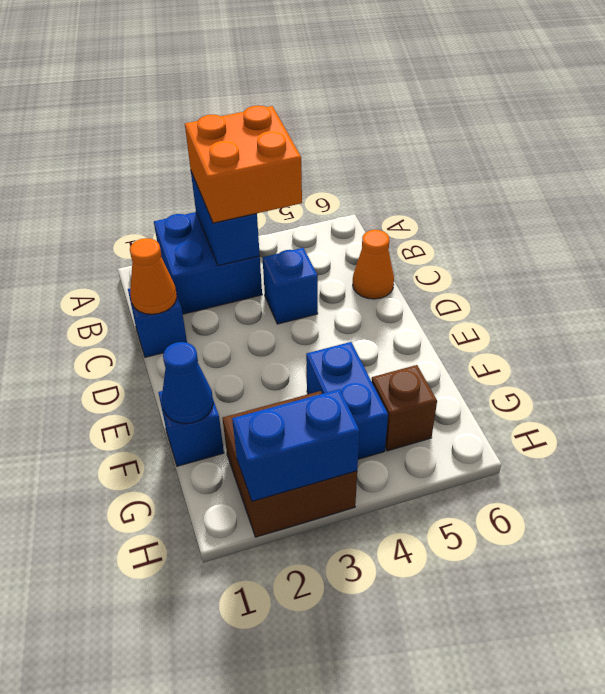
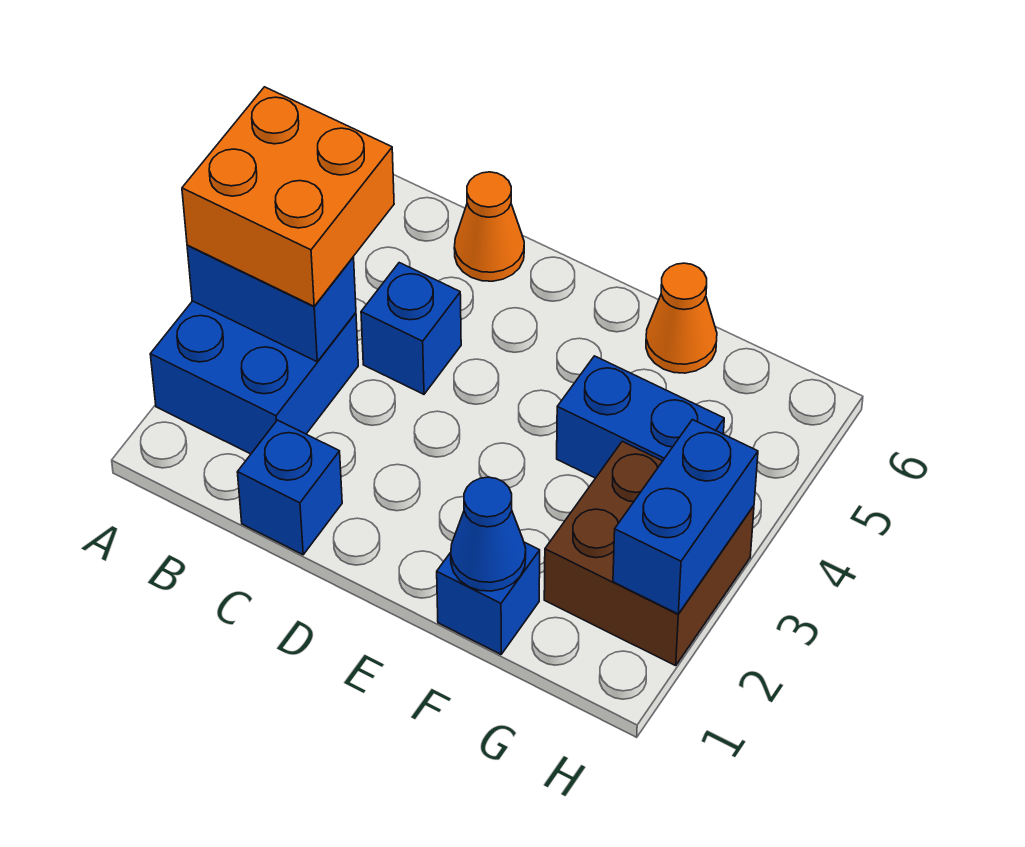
orange cone C1 level 2 -> orange cone F6 level 1
brown brick G5 level 1 -> none

